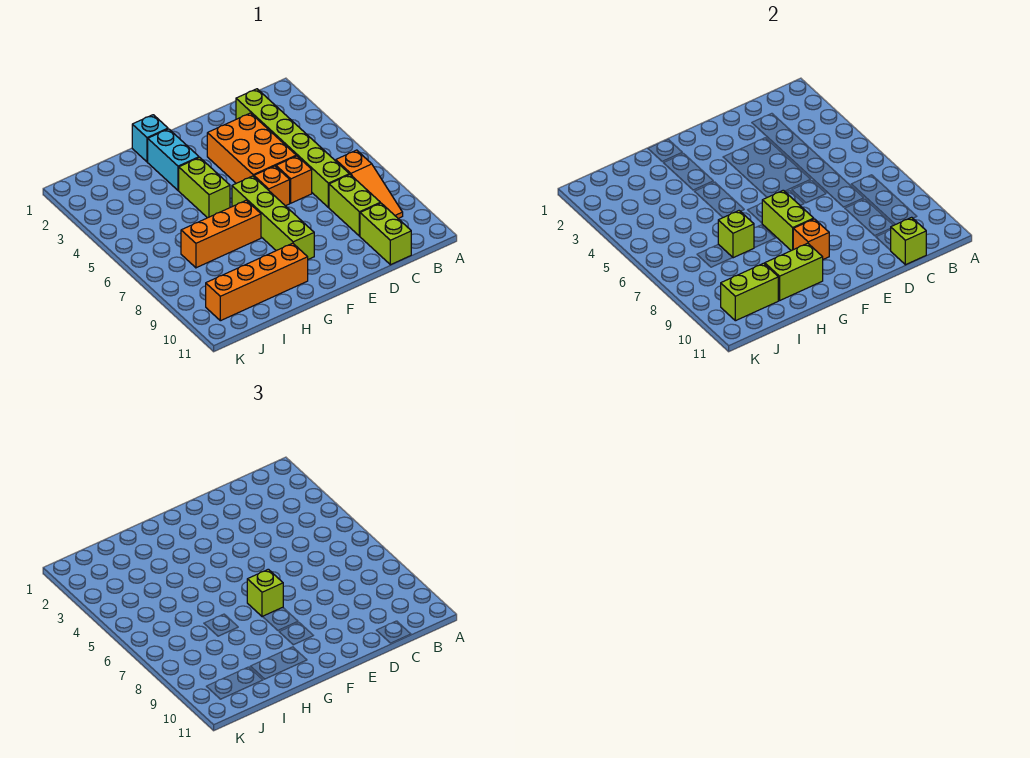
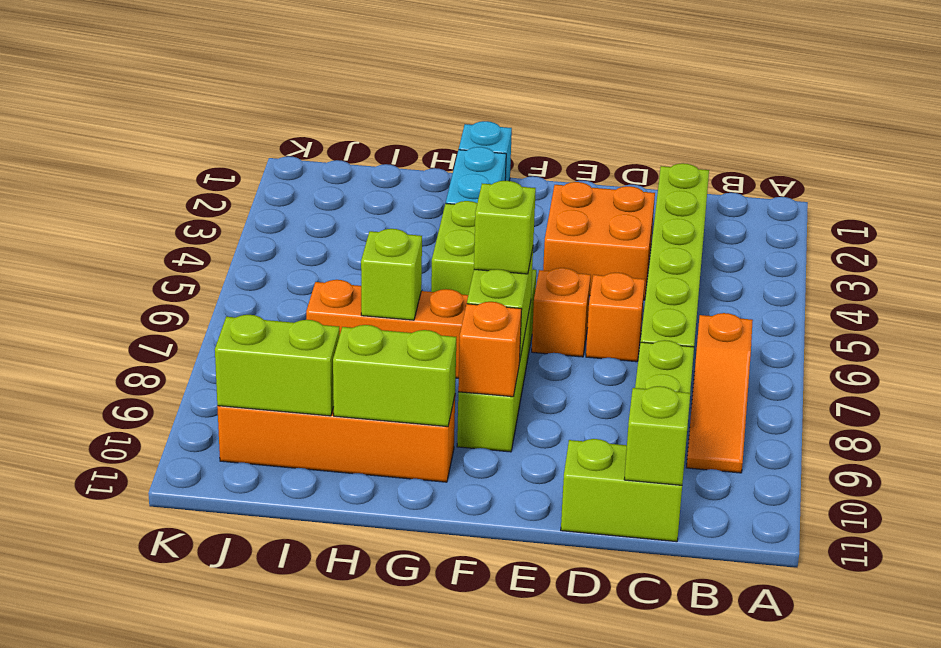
lime brick C10:C11 level 1 -> lime brick C11:D11 level 1
orange brick D3:E5 level 1 -> orange brick D3:E4 level 1

